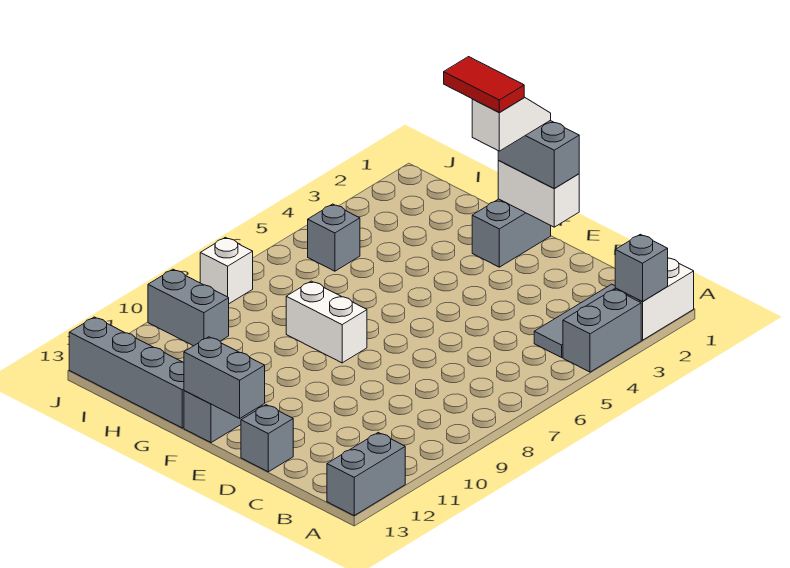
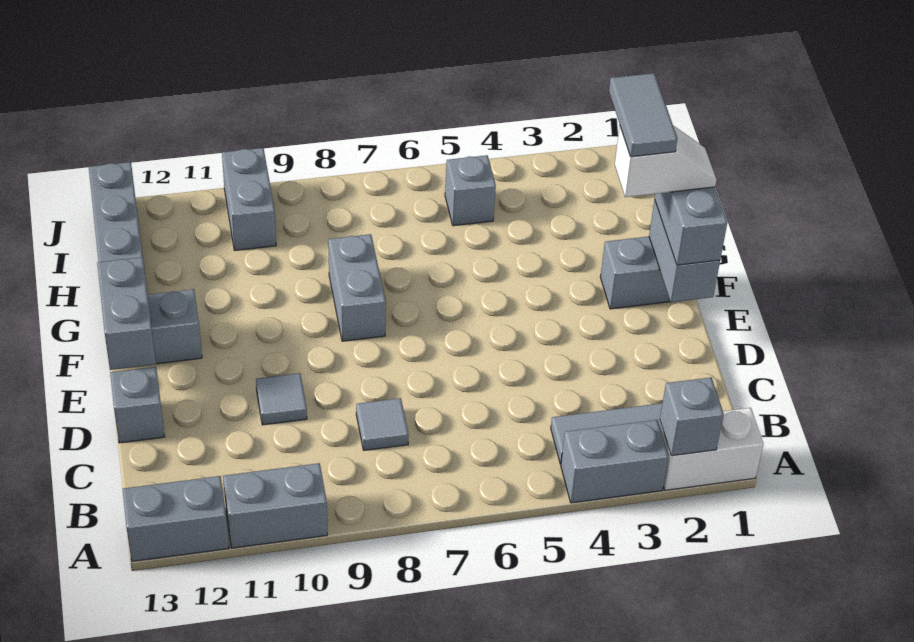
none -> grey brick A10:A11 level 1
none -> grey tile C8 level 1
none -> grey tile D10 level 1
white brick E1:F1 level 2 -> grey brick E1:F1 level 2
red tile F2:G2 level 5 -> grey tile F2:G2 level 5
white brick F8:G8 level 1 -> grey brick F8:G8 level 1
white brick J8 level 1 -> none

